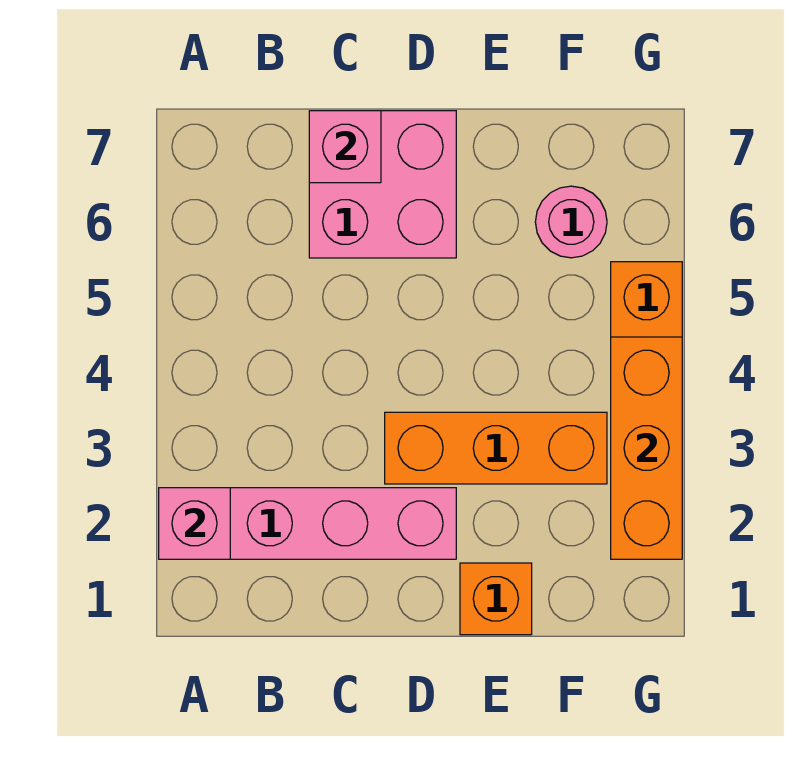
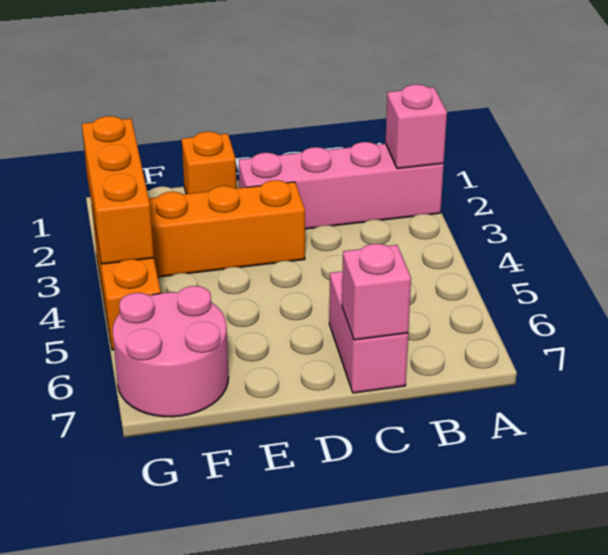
pink brick C6:D7 level 1 -> pink brick C6:C7 level 1
pink round brick F6 level 1 -> pink round brick F6:G7 level 1

